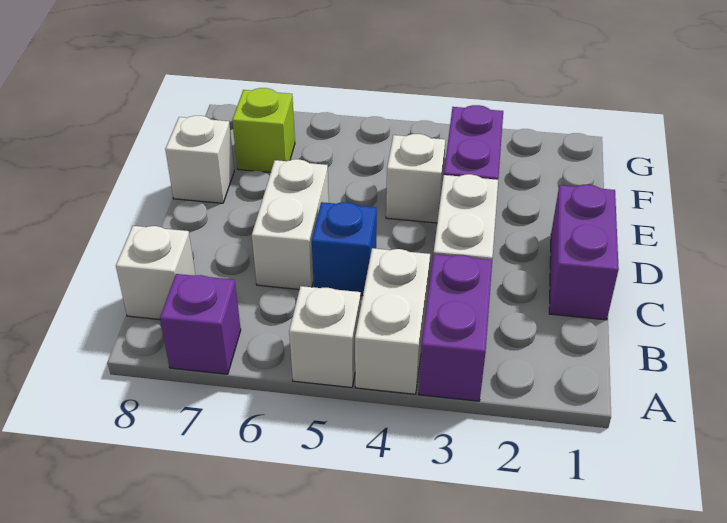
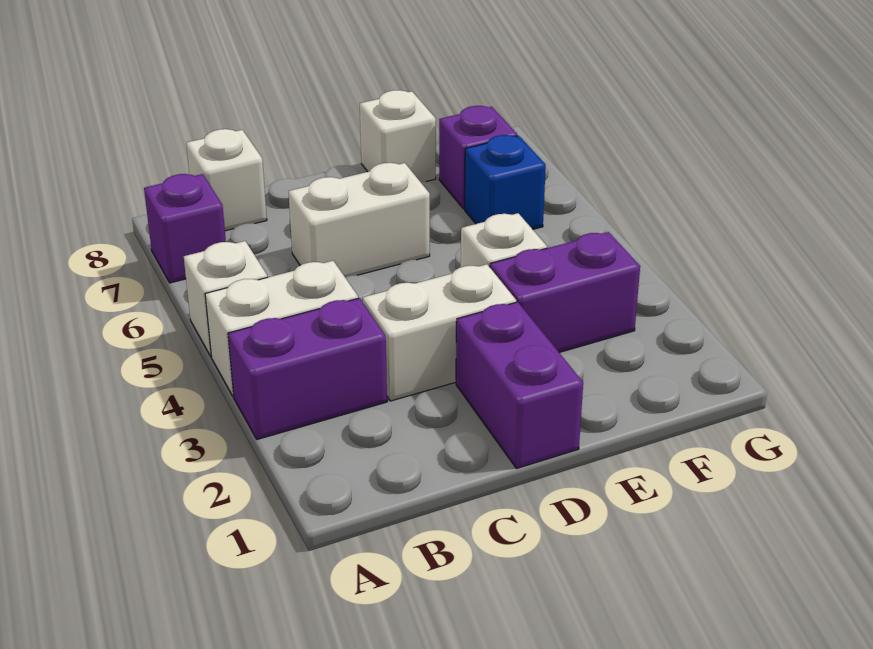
purple brick C1:D1 level 1 -> purple brick D1:D2 level 1
blue brick C5 level 1 -> blue brick F6 level 1
lime brick F7 level 1 -> purple brick F7 level 1

